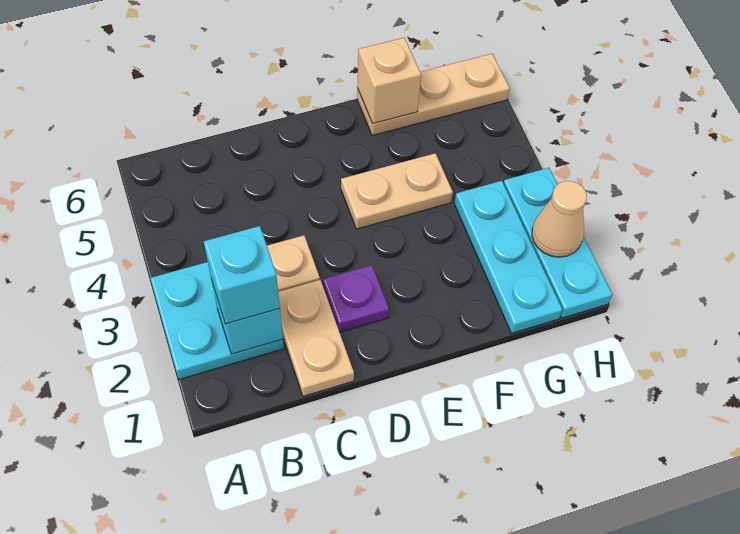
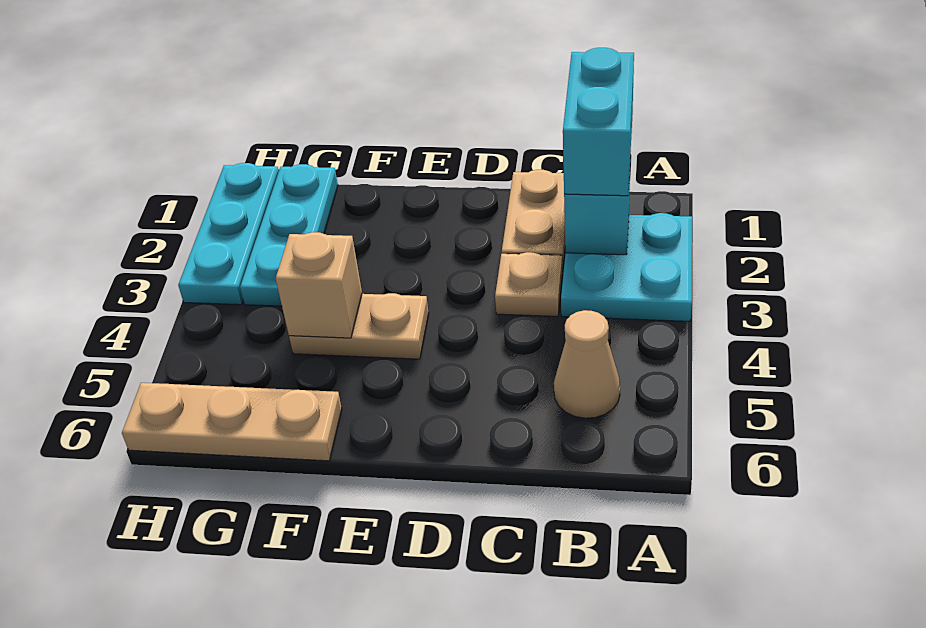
cyan brick B2 level 3 -> cyan brick B1:B2 level 3
purple plate D2 level 1 -> none
tan brick F6 level 2 -> tan brick F4 level 2
tan cone H2 level 2 -> tan cone B5 level 1

